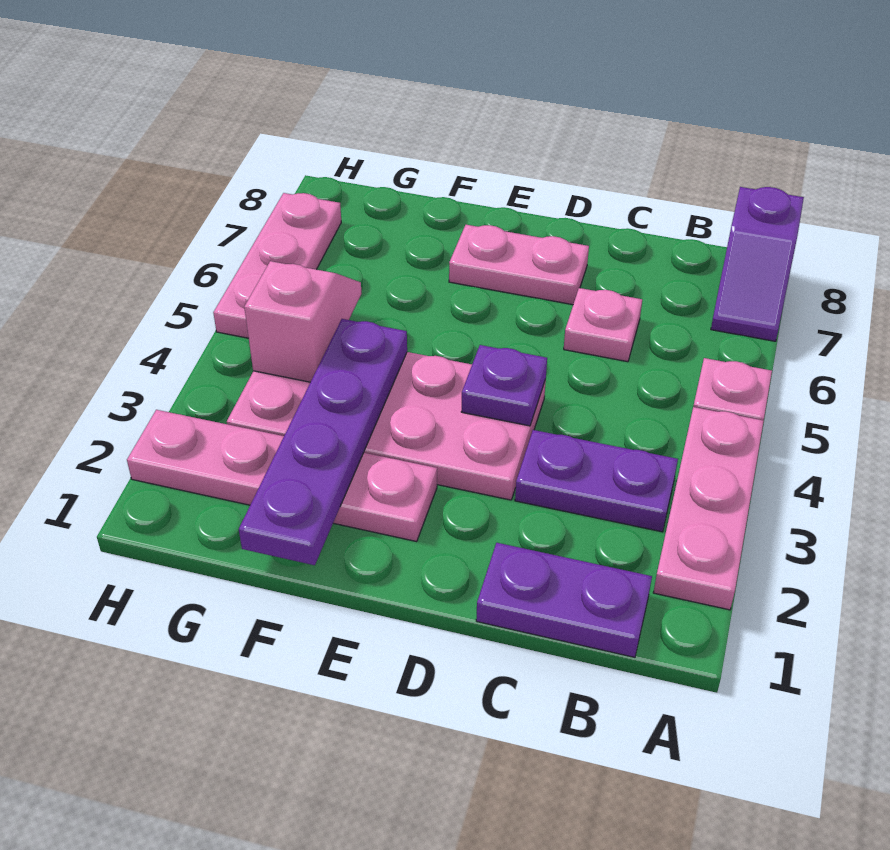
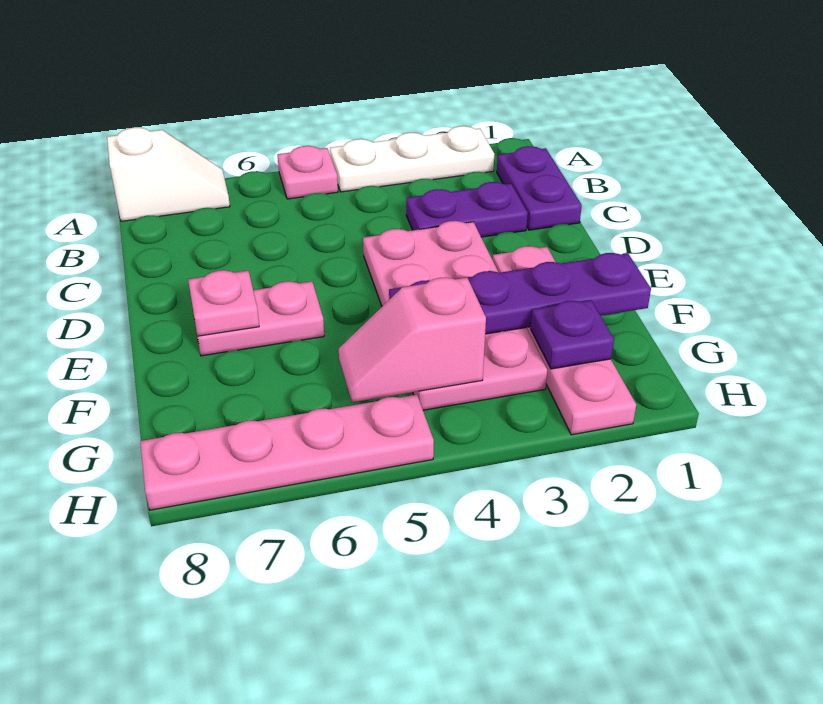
pink plate A2:A4 level 1 -> white plate A2:A4 level 1
purple slope A7:A8 level 1 top 8 -> white slope A7:A8 level 1 top 8
purple plate B3:C3 level 1 -> purple plate C2:C3 level 1
pink plate C6 level 1 -> pink plate E7 level 2
purple plate D4 level 2 -> purple plate G2 level 2
pink plate D7:E7 level 1 -> pink plate E6:E7 level 1
pink plate H5:H7 level 1 -> pink plate H5:H8 level 1

